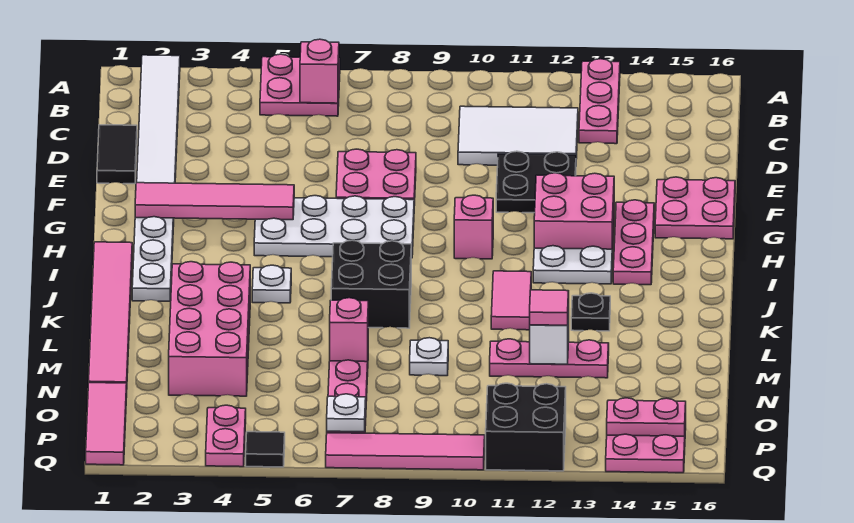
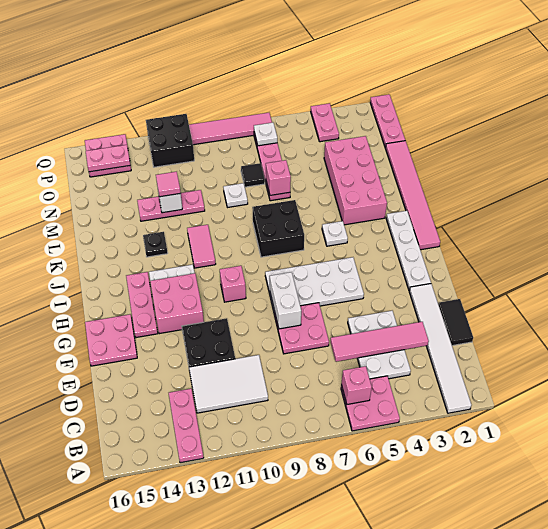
none -> white plate C4:E5 level 1
none -> white brick F8:G8 level 2
pink tile G2:G5 level 2 -> pink tile D3:D6 level 2
pink tile O1:Q1 level 1 -> pink plate O1:Q1 level 1
black tile Q5 level 1 -> black tile N8 level 1

